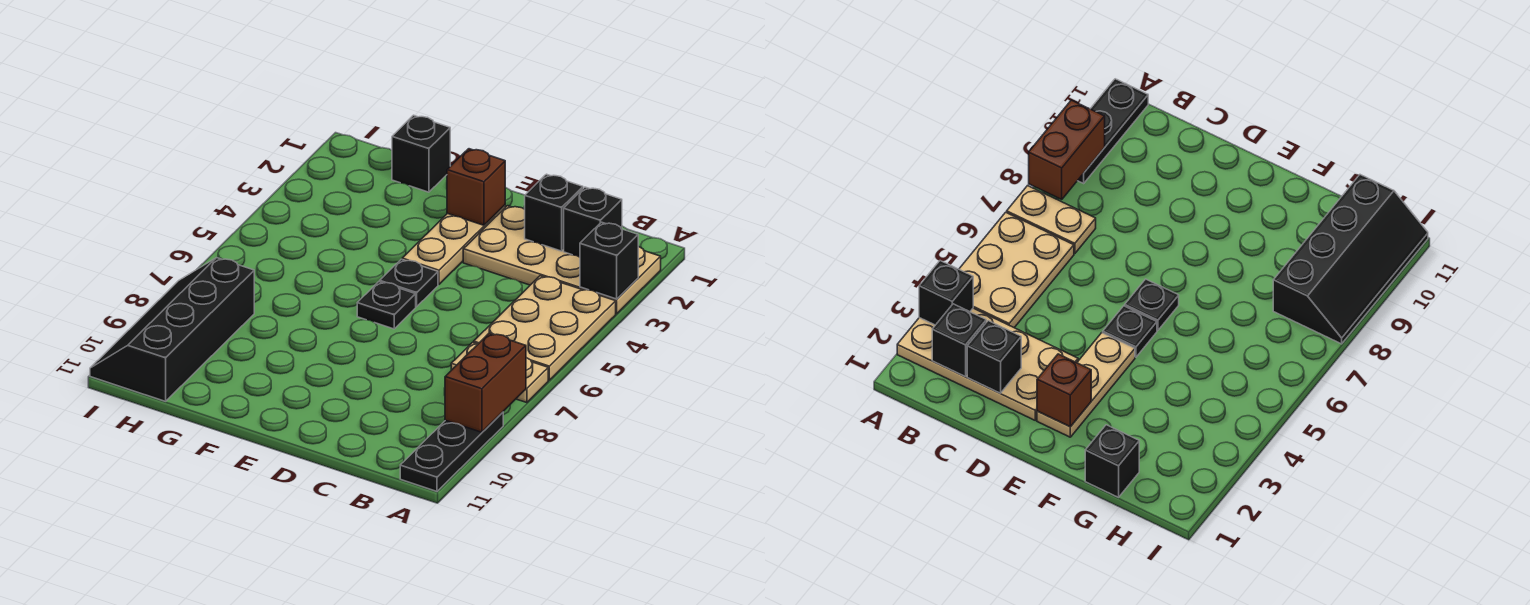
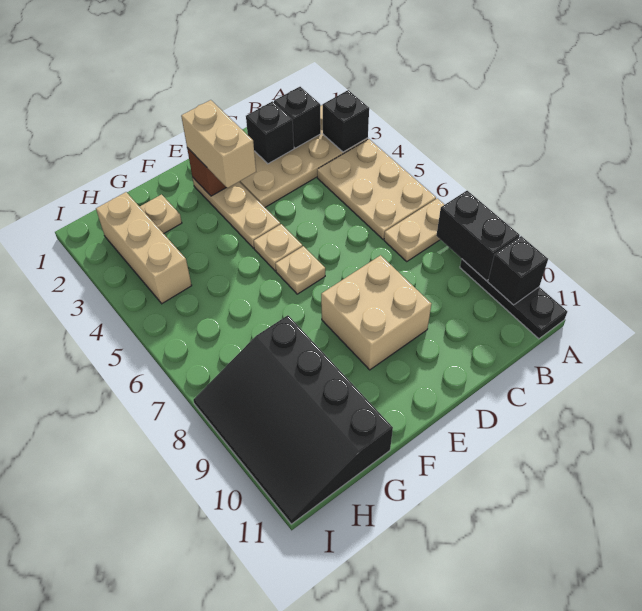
brown brick A8:A9 level 2 -> black brick A8:A9 level 2
none -> tan brick D8:E9 level 1
none -> tan brick E2:E3 level 3
black plate E5 level 1 -> tan plate E5 level 1
black plate E6 level 1 -> tan plate E6 level 1
black brick G1 level 1 -> black brick A10 level 2
none -> tan plate G2 level 1
none -> tan brick H2:H4 level 1
black slope H8:I11 level 1 top H -> black slope G8:I11 level 1 top G

